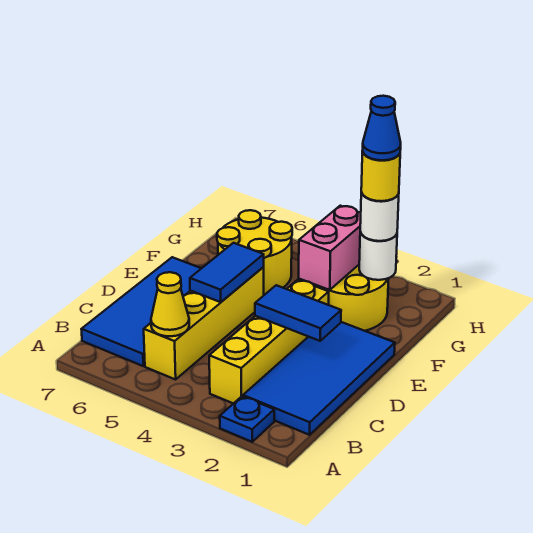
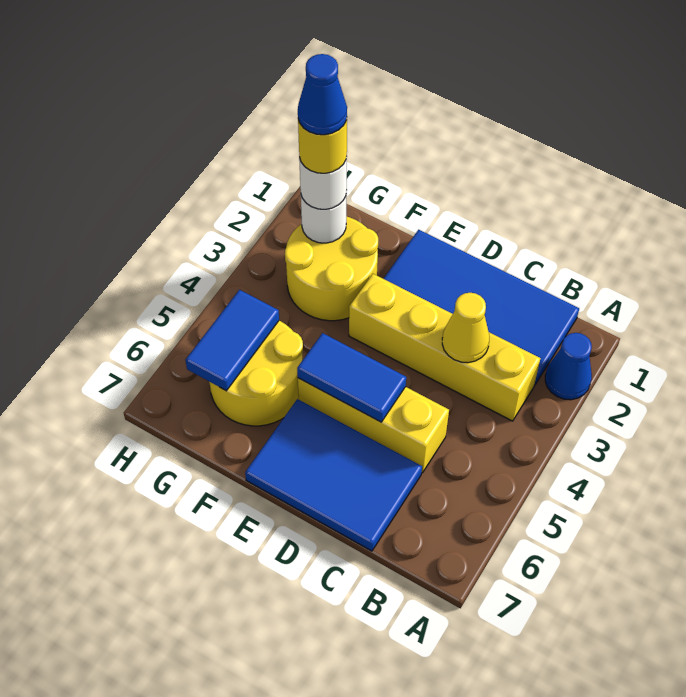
blue plate A2 level 1 -> blue cone A2 level 1
yellow brick B5:E5 level 1 -> yellow brick C5:E5 level 1
yellow cone B5 level 2 -> yellow cone C3 level 2
blue tile B6:E7 level 1 -> blue tile C6:E7 level 1
blue tile D2:D3 level 2 -> blue tile G5:G6 level 2
pink brick F3:G3 level 2 -> none

